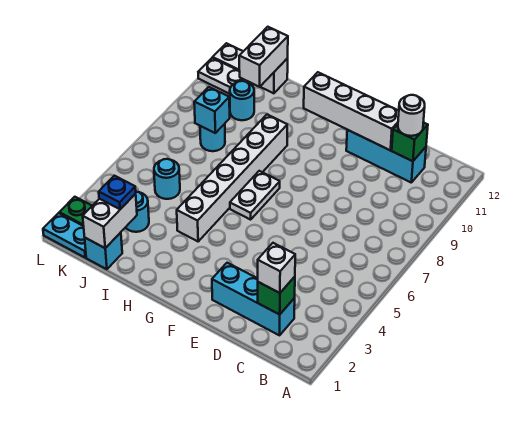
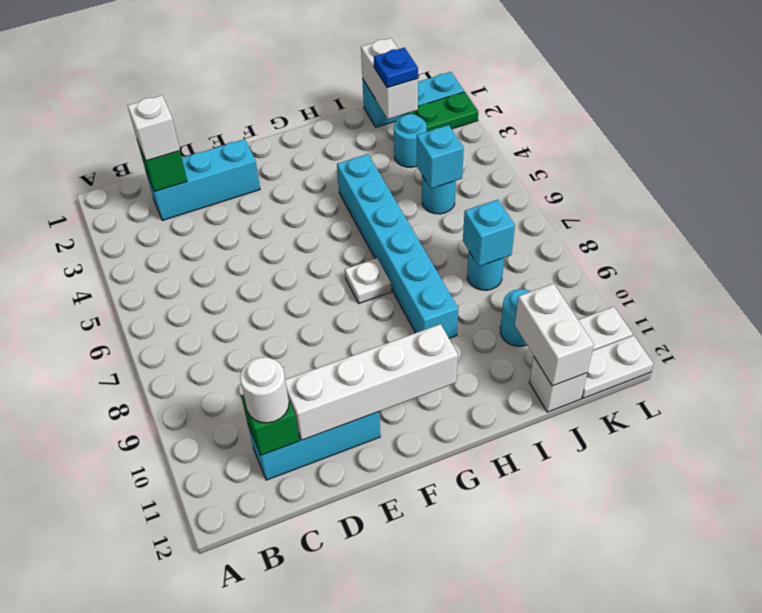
white plate G6:G7 level 1 -> white plate G7 level 1
white brick H4:H9 level 1 -> cyan brick H4:H9 level 1
none -> cyan brick J5 level 2

